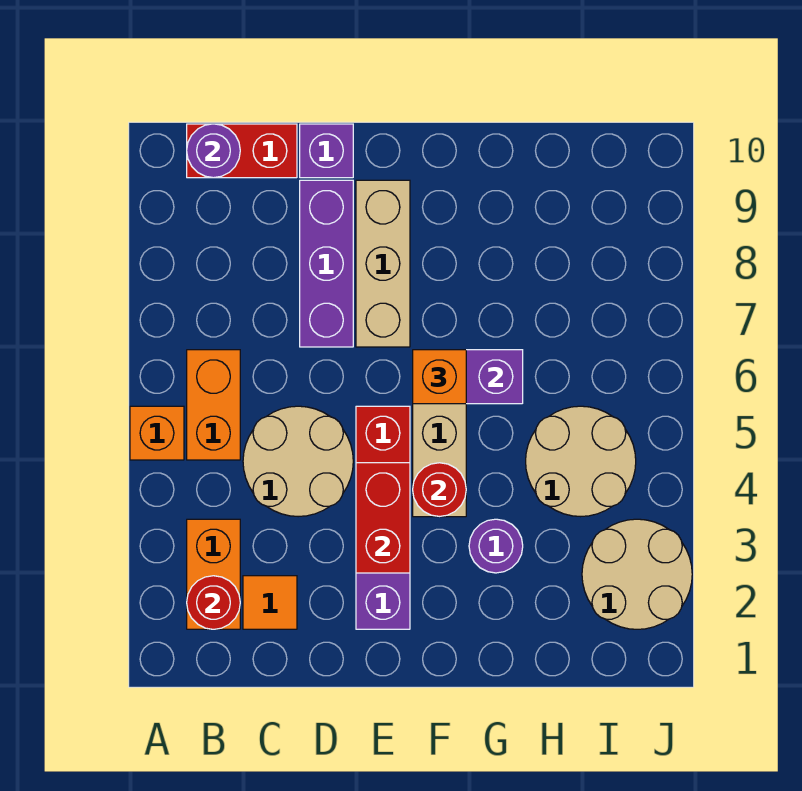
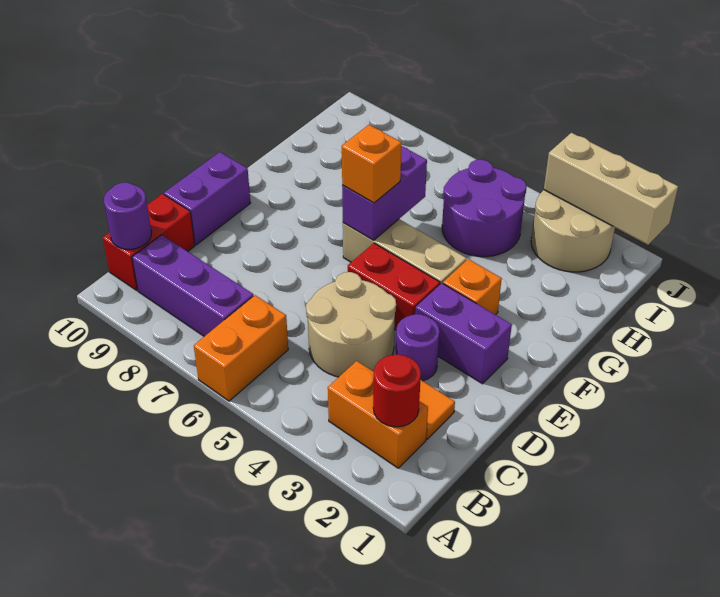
orange brick A5 level 1 -> orange brick F3 level 1
orange brick B5:B6 level 1 -> orange brick A6:B6 level 1
purple brick D7:D9 level 1 -> purple brick B7:B9 level 1
purple brick D10 level 1 -> purple brick D10:E10 level 1
red brick E3:E4 level 2 -> none
tan brick E7:E9 level 1 -> tan brick J1:J3 level 2
red round brick F4 level 2 -> none
purple round brick G3 level 1 -> purple round brick D3 level 1
tan round brick H4:I5 level 1 -> purple round brick H4:I5 level 1

